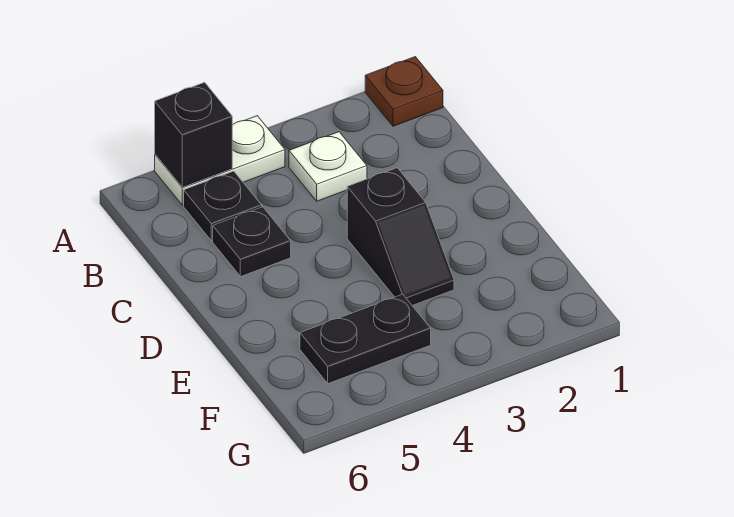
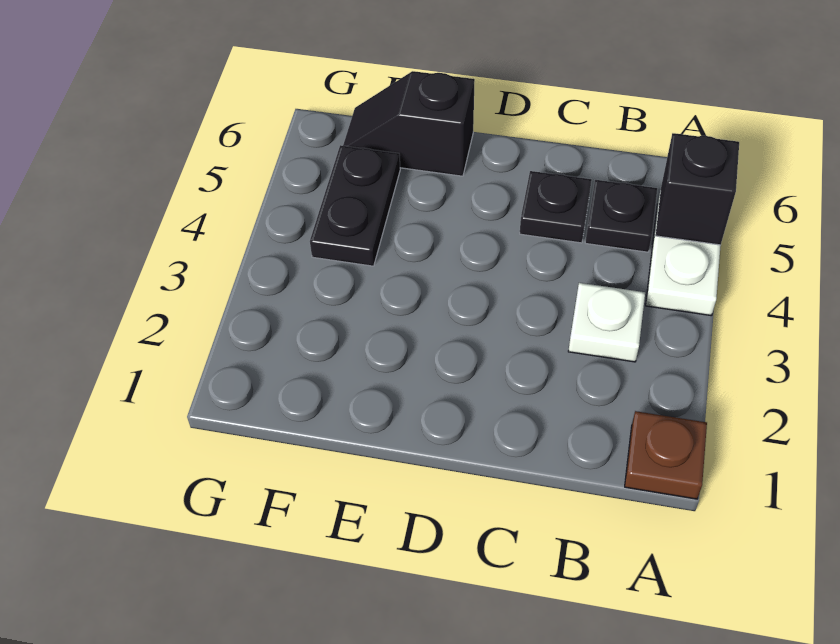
black slope D3:E3 level 1 top D -> black slope E6:F6 level 1 top E

